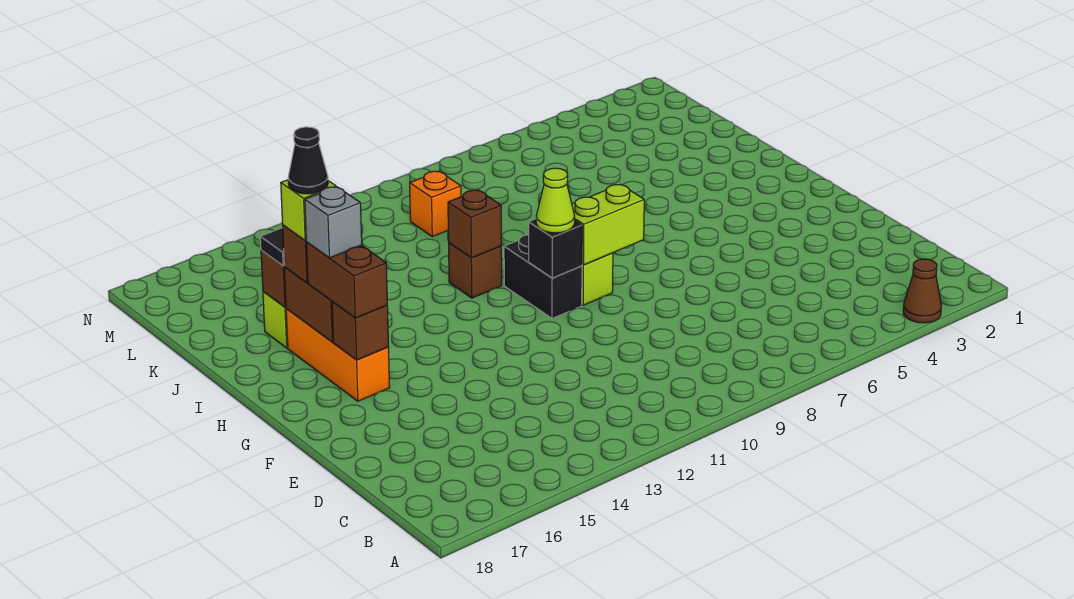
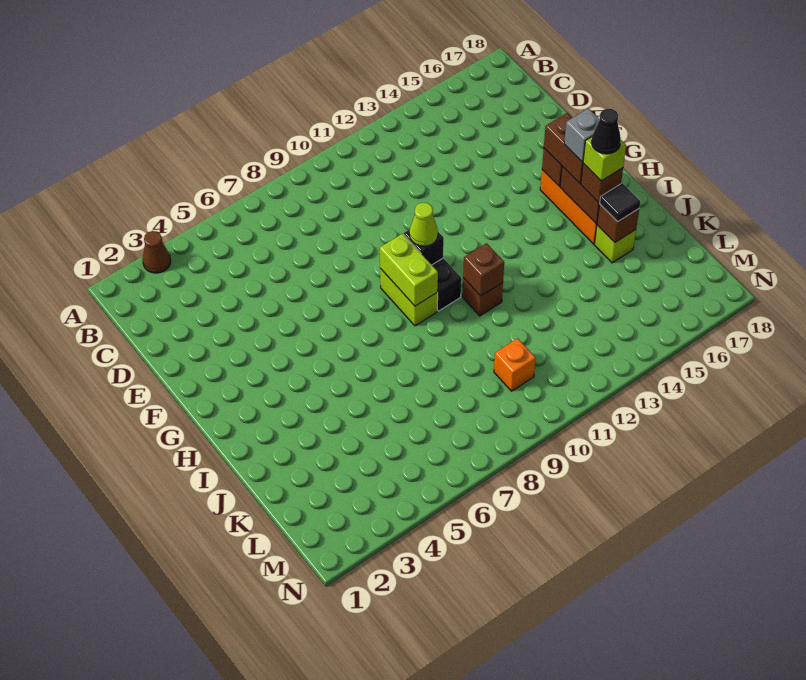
lime brick G8:G9 level 2 -> lime brick G9:H9 level 2

